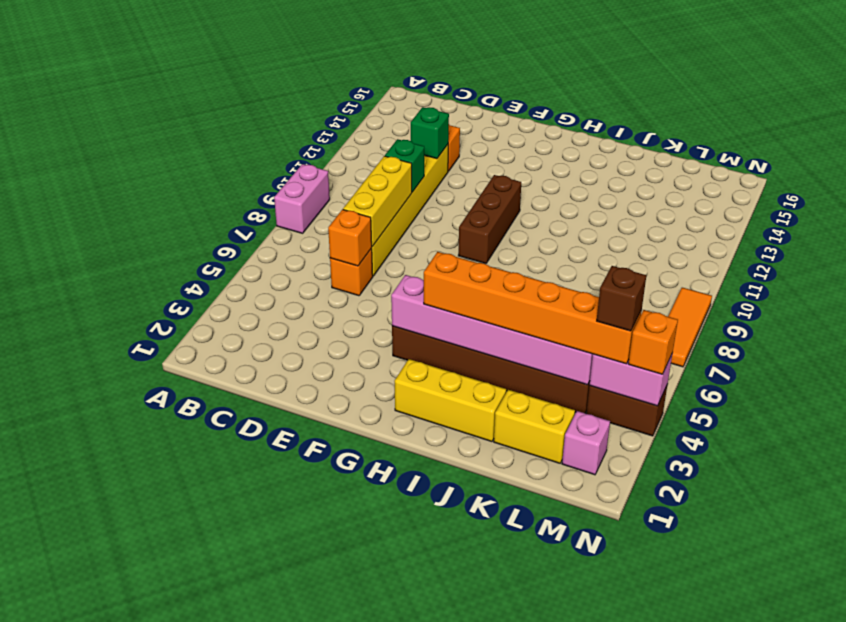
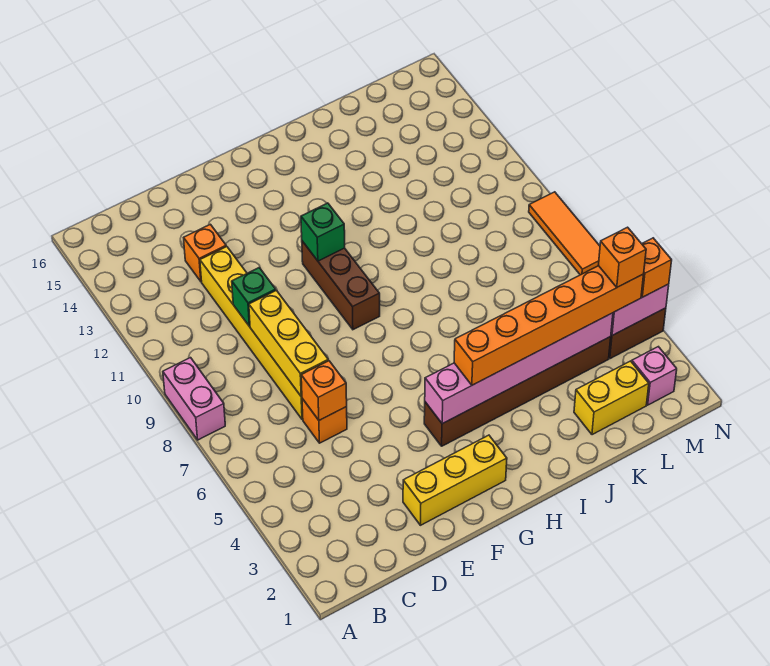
green brick D12 level 2 -> green brick G11 level 2
yellow brick H2:J2 level 1 -> yellow brick E2:G2 level 1
brown brick M4 level 4 -> orange brick M4 level 4

